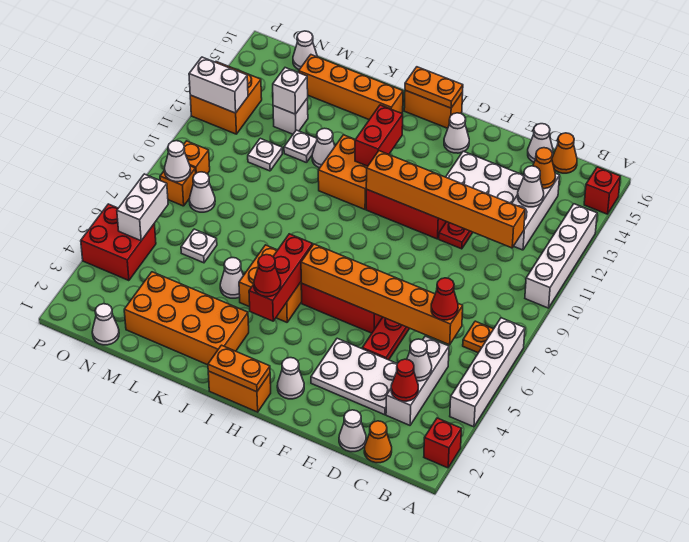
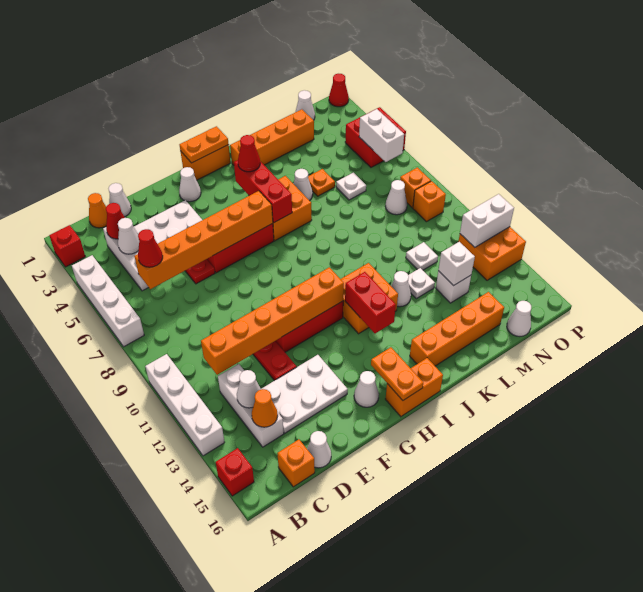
orange plate B7 level 1 -> orange plate L5 level 1
orange cone C16 level 1 -> orange brick C16 level 1
orange plate H16:I16 level 2 -> orange plate H15:H16 level 2
orange brick J2:M3 level 1 -> orange brick J2:M2 level 1
white cone O8 level 2 -> none
none -> red cone P1 level 1

